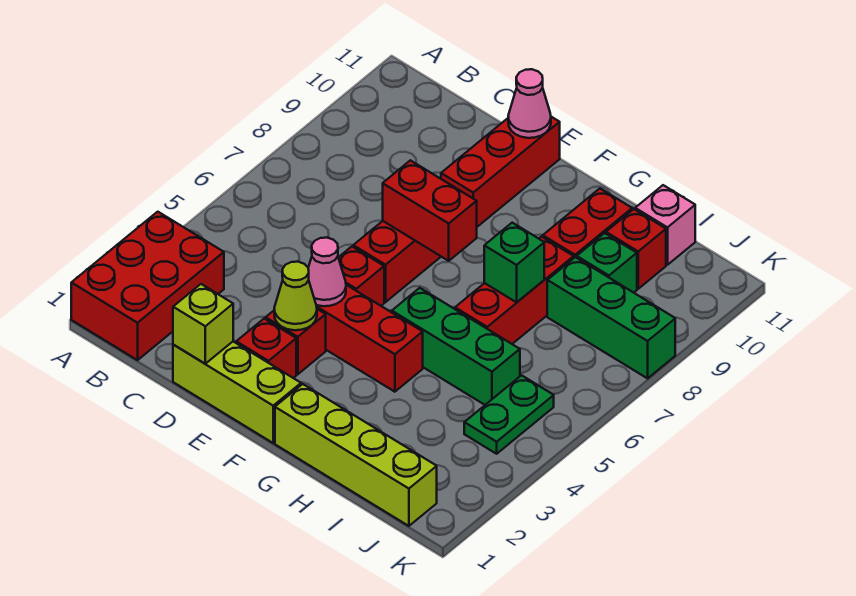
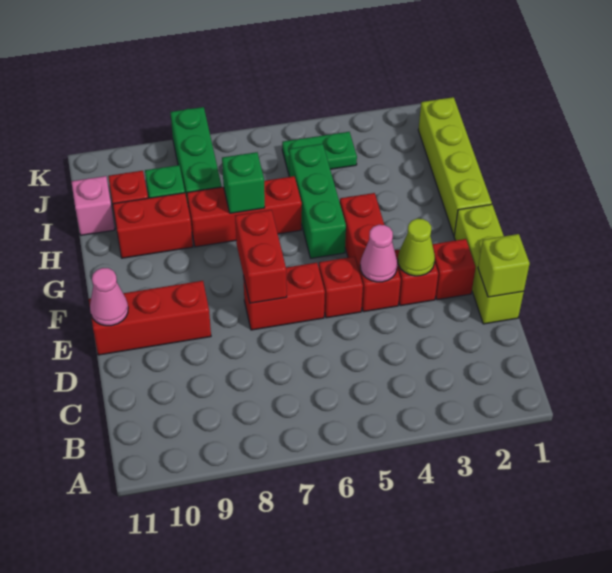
red brick A1:B3 level 1 -> none

